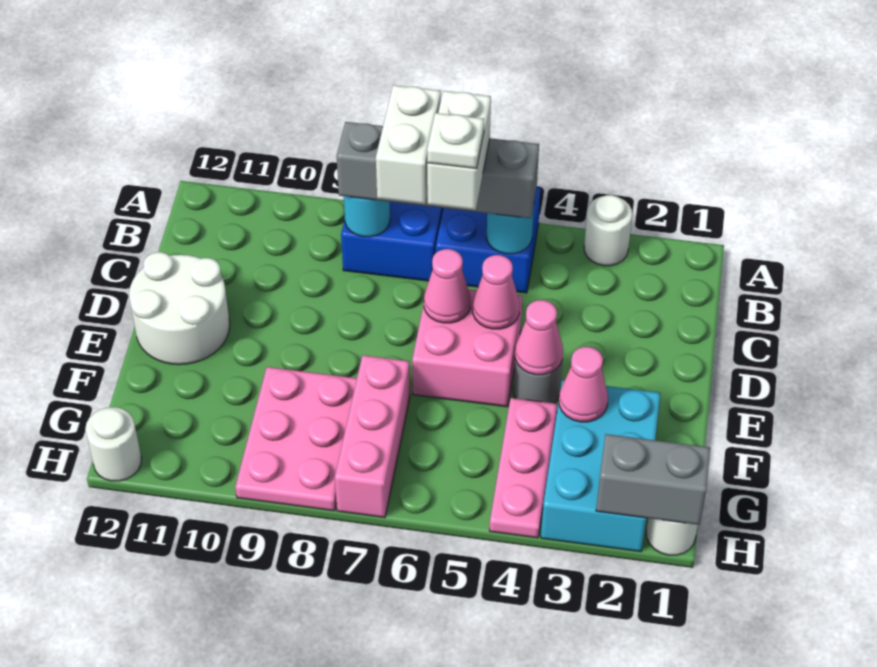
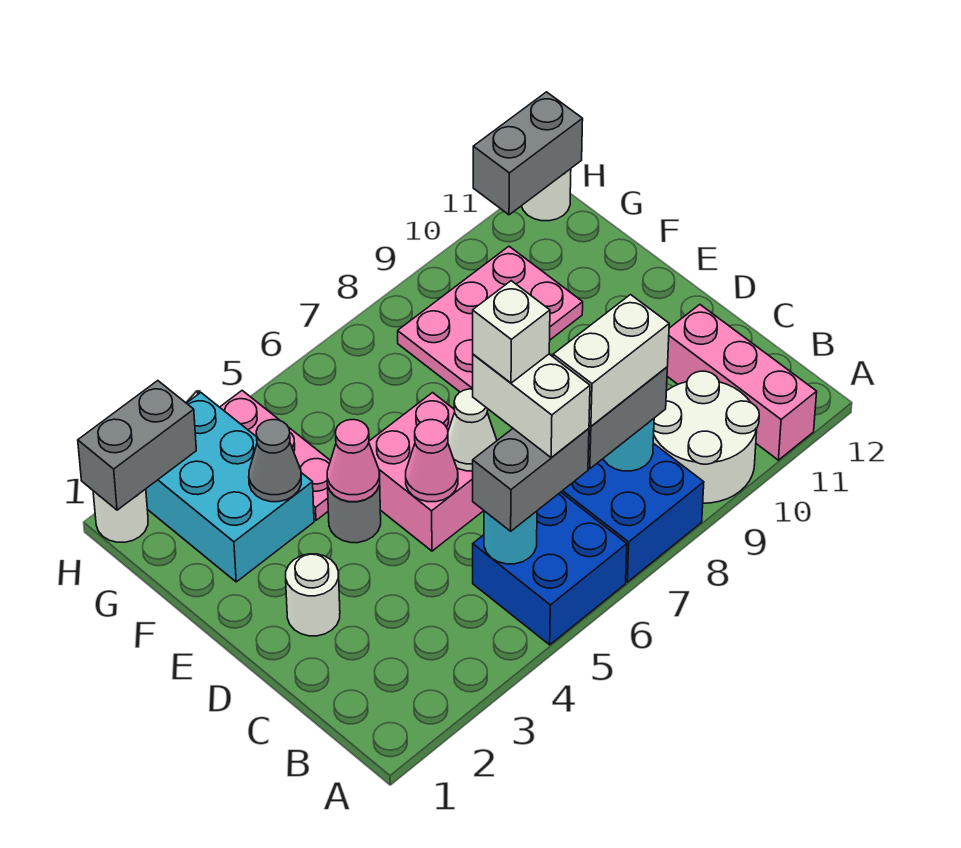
white round brick A3 level 1 -> white round brick D2 level 1
white brick B7:C7 level 4 -> white brick B7:B8 level 4
white plate C6 level 5 -> white brick C6 level 5
pink cone D6 level 2 -> white cone D6 level 2
white round brick D11:E12 level 1 -> white round brick A9:B10 level 1
pink cone F3 level 2 -> grey cone F3 level 2
pink brick F7:H7 level 1 -> pink brick A11:C11 level 1
pink plate F8:H9 level 1 -> pink plate F8:G10 level 1
none -> grey brick H11:H12 level 2

